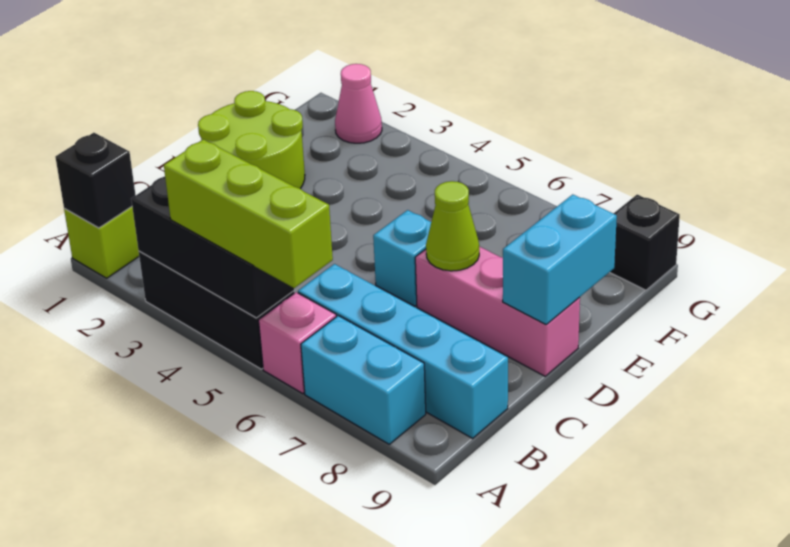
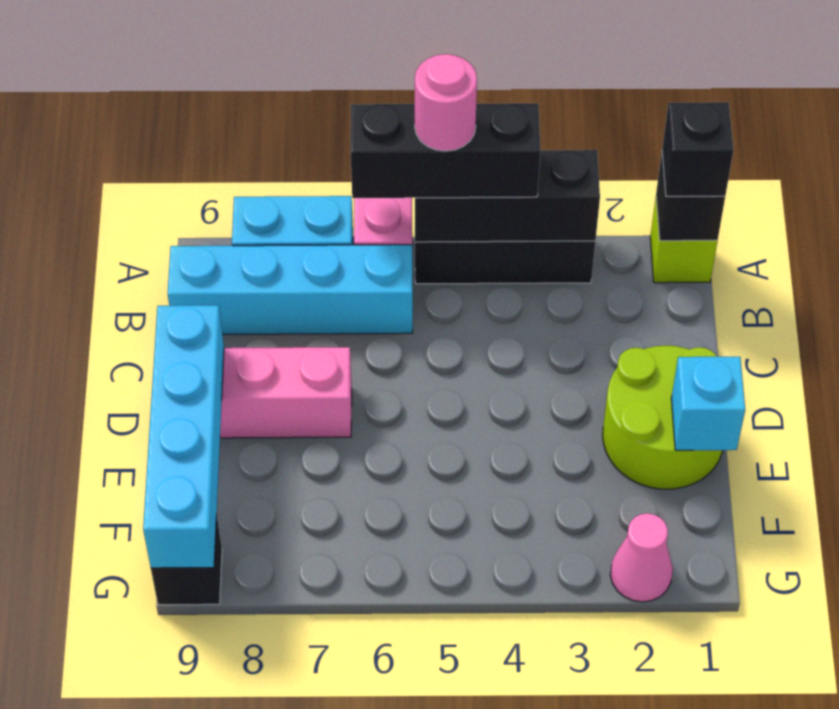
none -> black brick A1 level 3
lime brick A4:A6 level 3 -> black brick A4:A6 level 3
none -> pink round brick A5 level 4
cyan brick D6 level 1 -> cyan brick E1 level 2
lime cone D7 level 2 -> none
cyan brick D9:E9 level 2 -> cyan brick D9:G9 level 2

